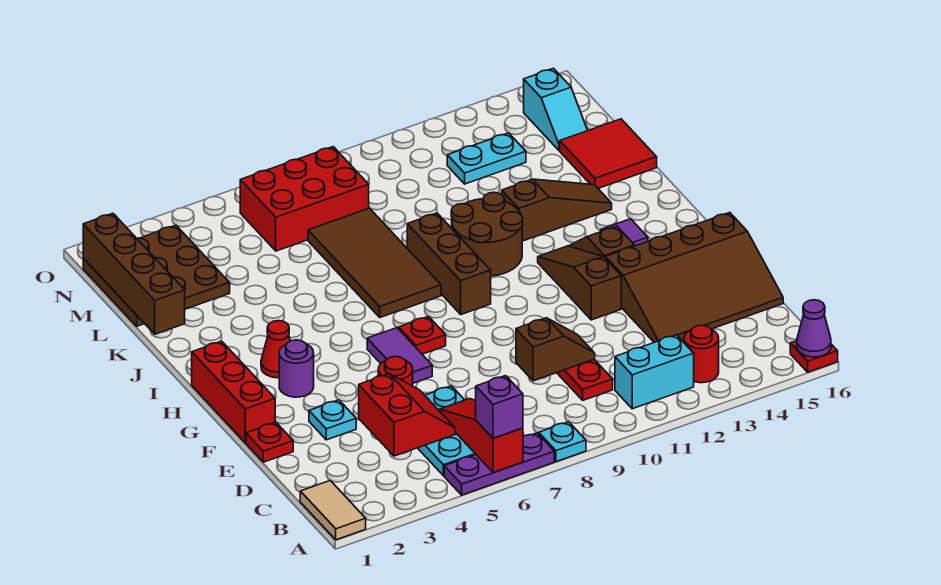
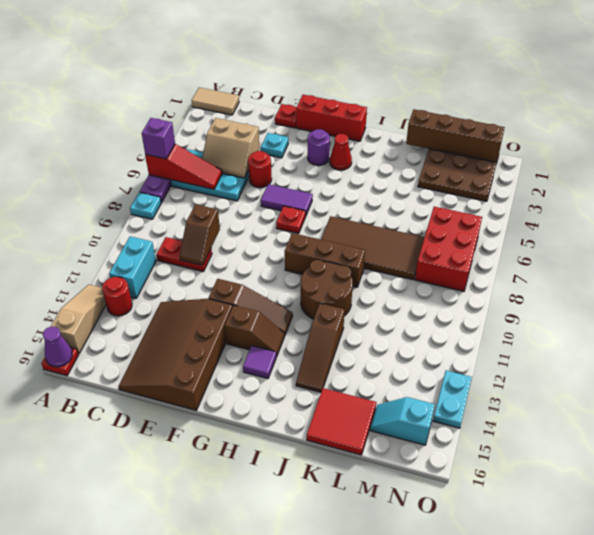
none -> tan slope A13:A15 level 1 top 15
red slope C4:D5 level 2 top 4 -> tan slope C4:D5 level 2 top 4
cyan plate M12:M13 level 1 -> cyan plate O13:O14 level 1

